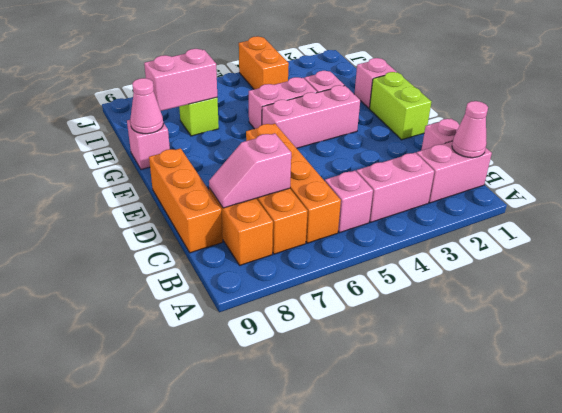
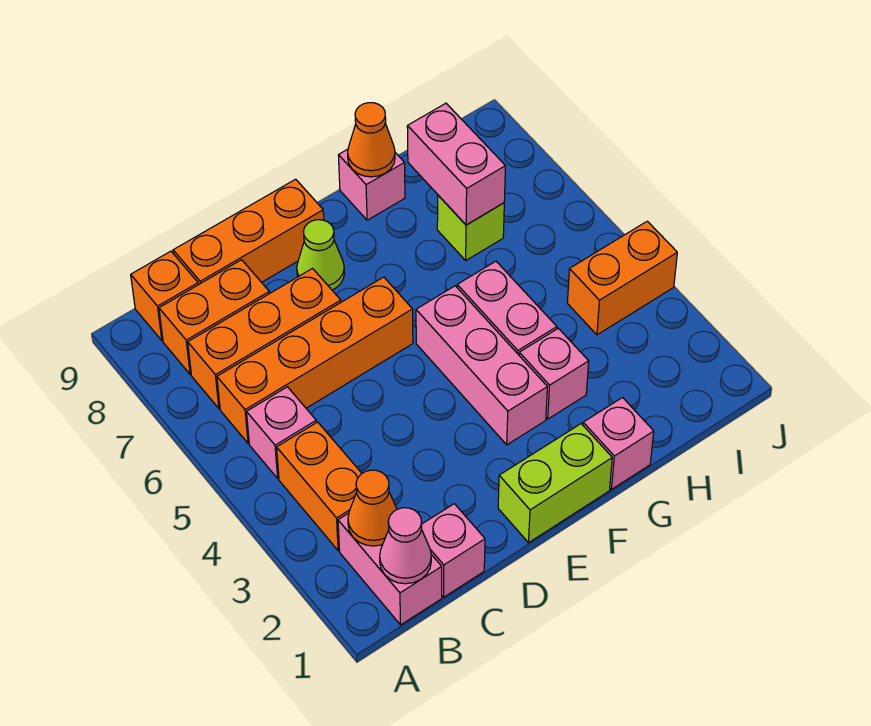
none -> orange cone B2 level 2
pink brick B3:B4 level 1 -> orange brick B3:B4 level 1
none -> orange brick B9 level 1
pink slope C7:C8 level 2 top 7 -> none
none -> lime cone E8 level 1
pink cone G9 level 2 -> orange cone G9 level 2

